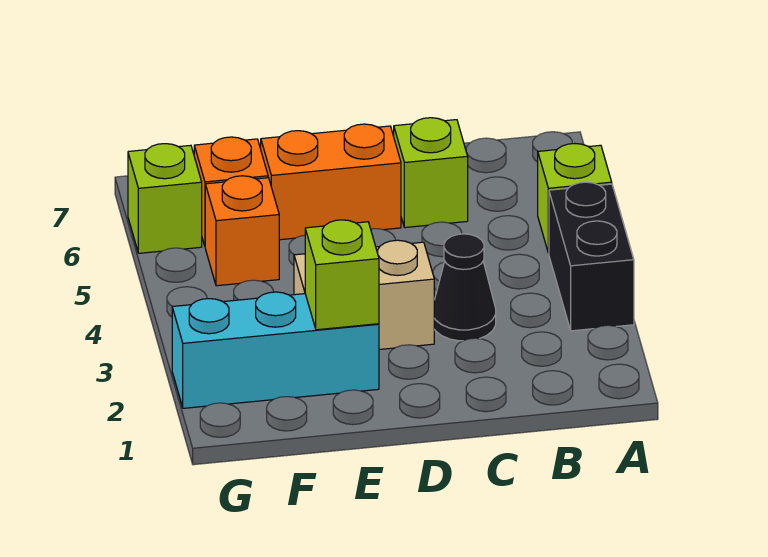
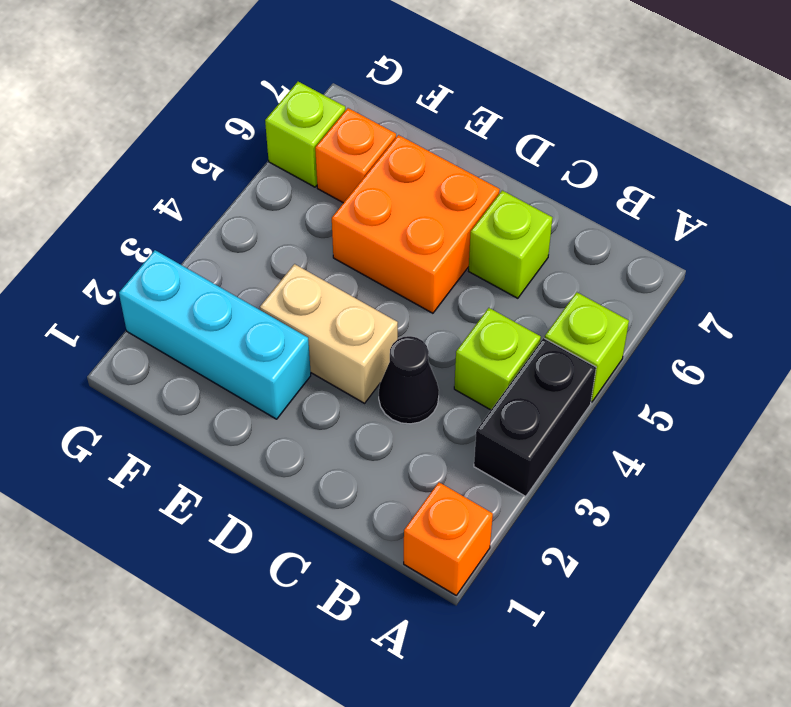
orange brick D6:E6 level 1 -> orange brick D5:E6 level 1
lime brick E2 level 2 -> lime brick B4 level 1
orange brick F5 level 1 -> orange brick A1 level 1

